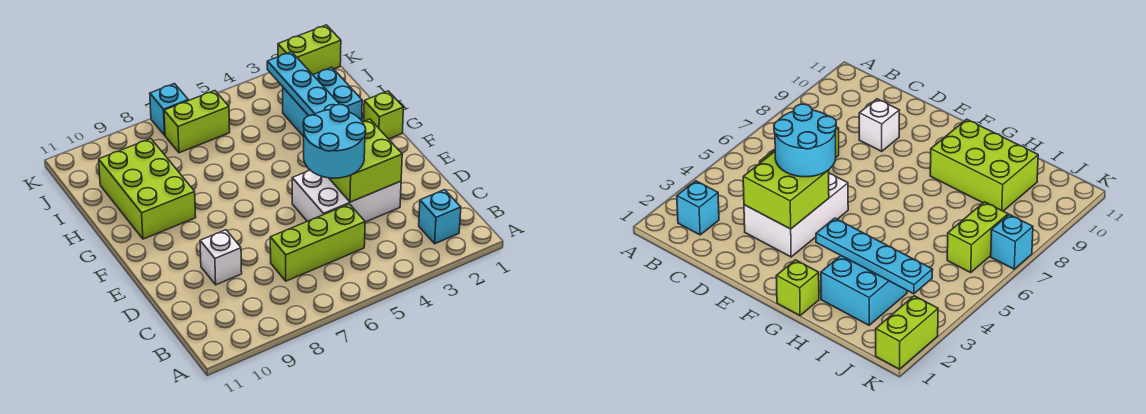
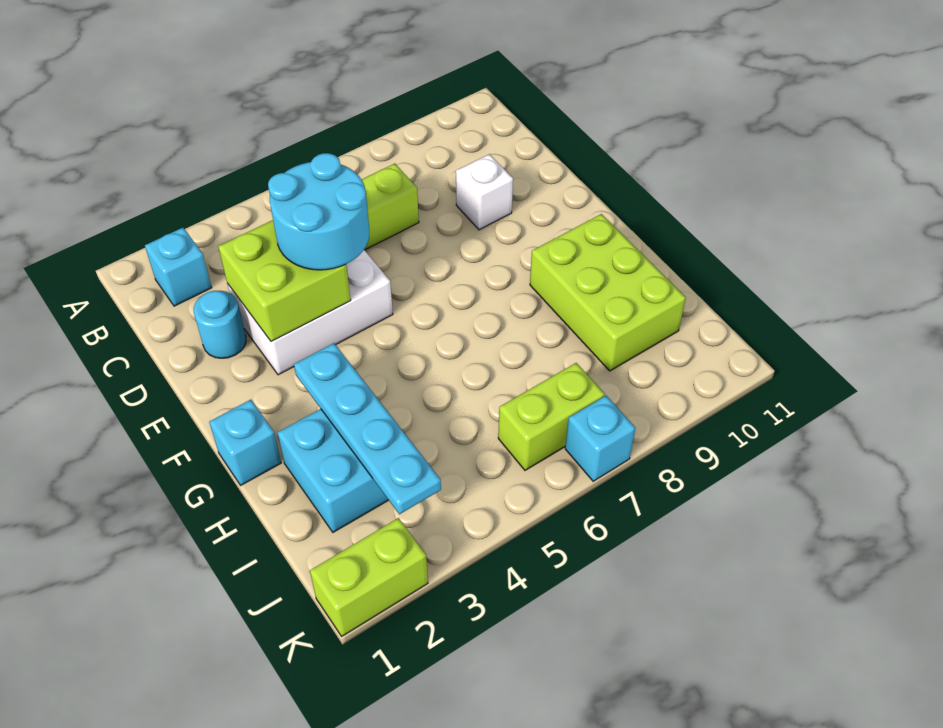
none -> cyan round brick D2 level 1
lime brick G1 level 1 -> cyan brick G1 level 1

